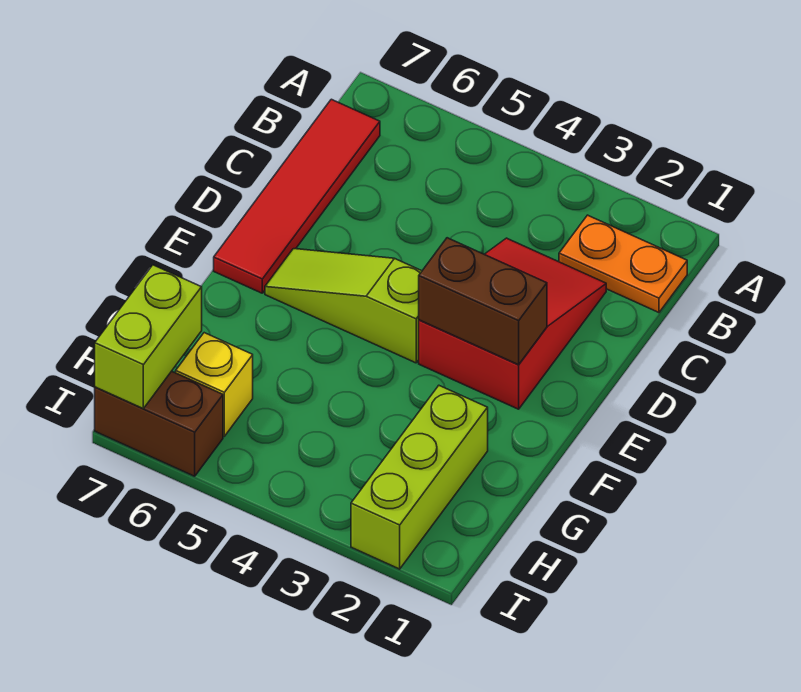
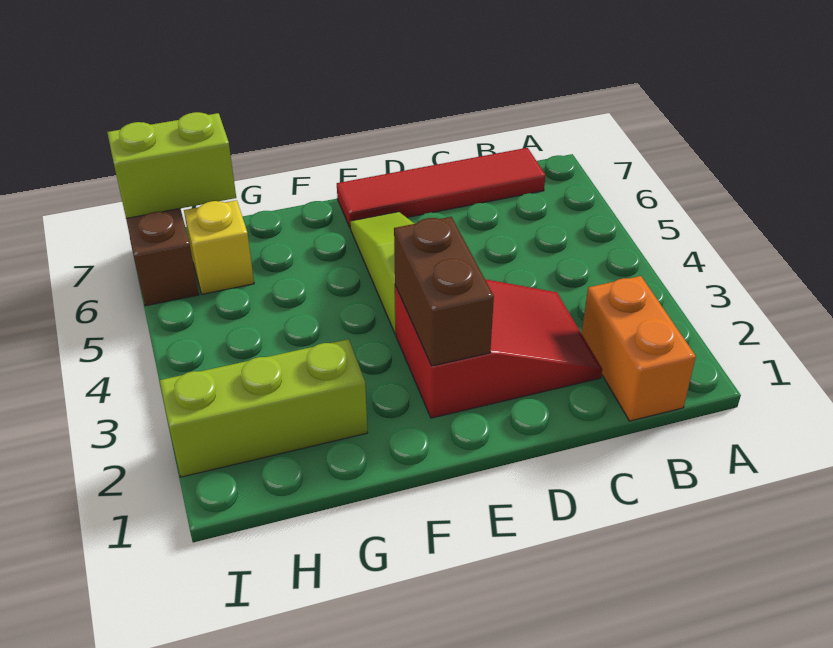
orange plate B1:B2 level 1 -> orange brick B1:B2 level 1

